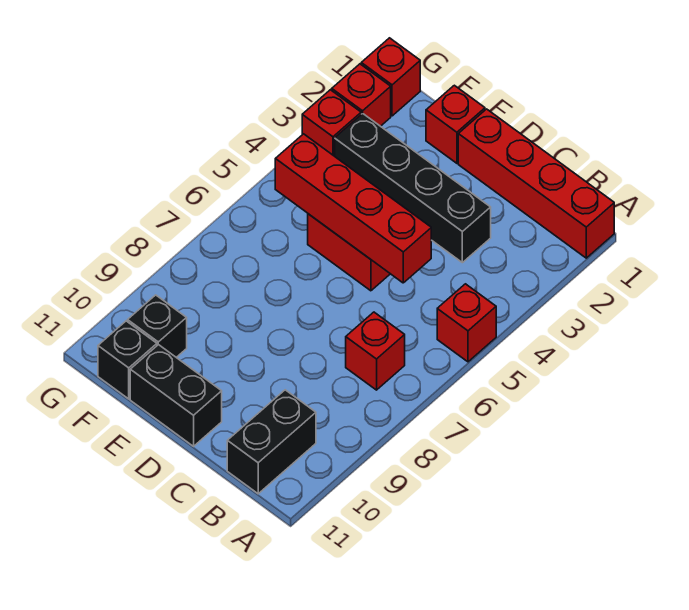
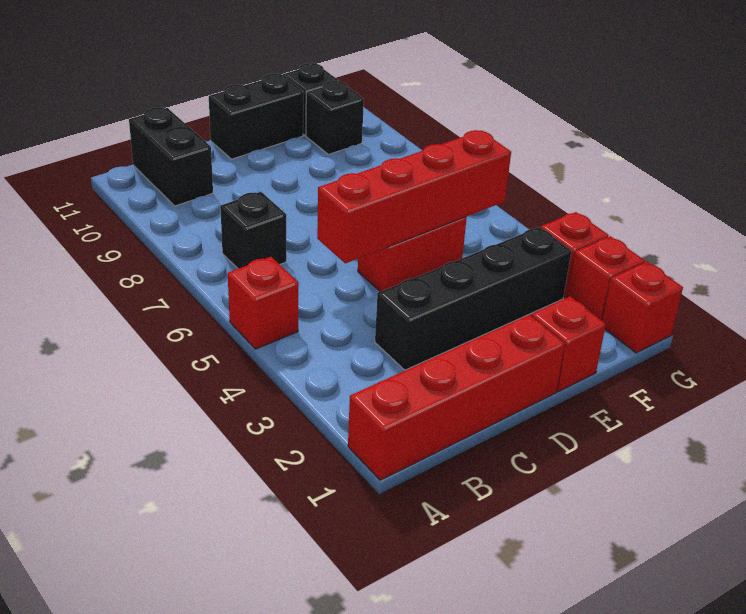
red brick B7 level 1 -> black brick B7 level 1

